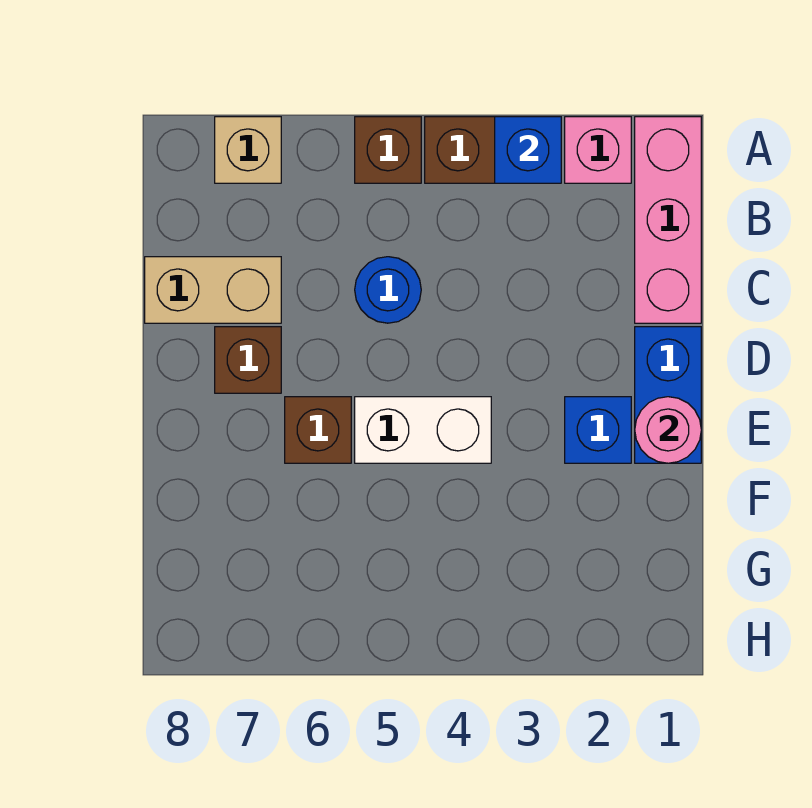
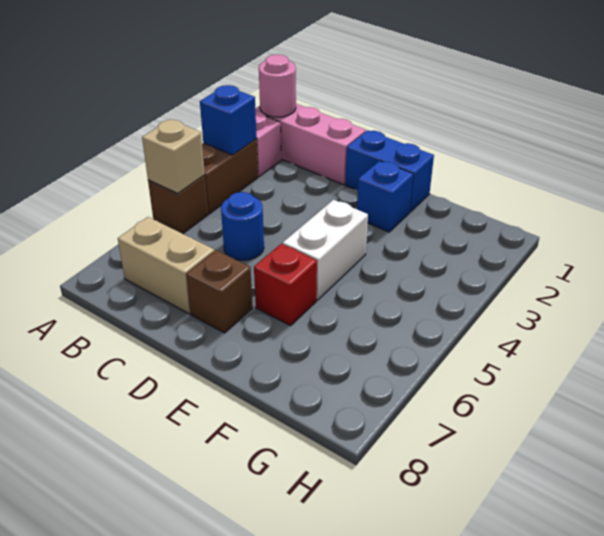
tan brick A7 level 1 -> tan brick A5 level 2
tan brick C7:C8 level 1 -> tan brick B7:C7 level 1
pink round brick E1 level 2 -> pink round brick A1 level 2
brown brick E6 level 1 -> red brick E6 level 1

